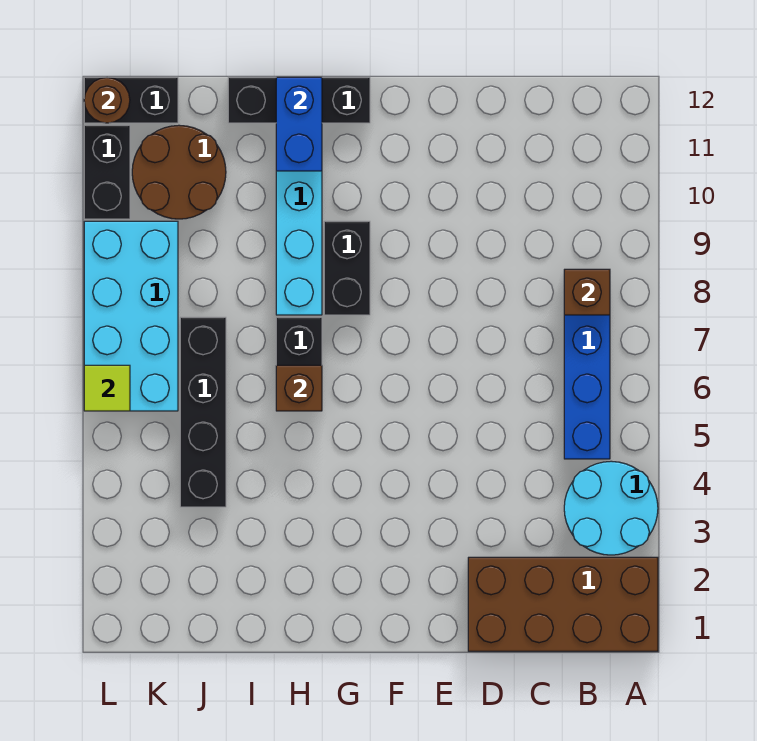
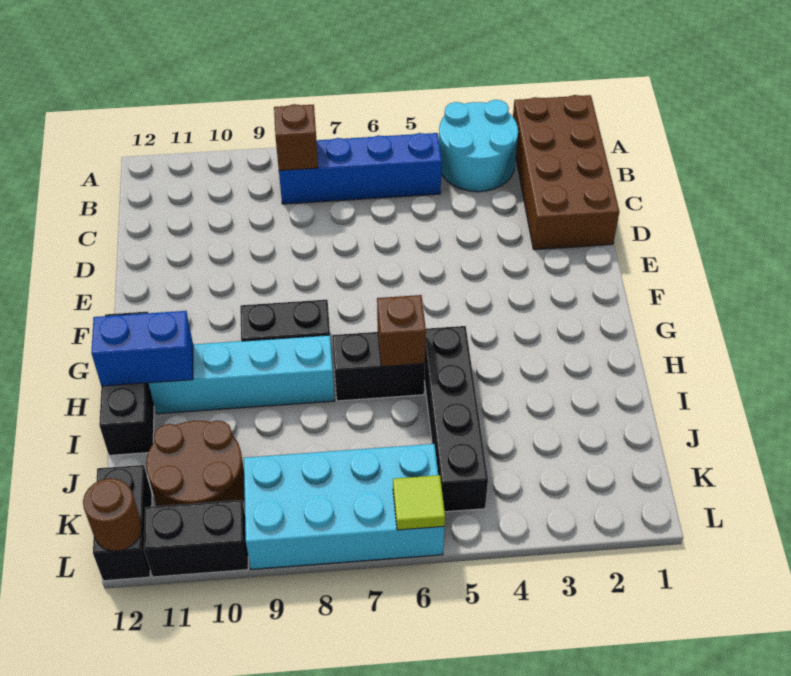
black brick J4:J7 level 1 -> black brick H5:K5 level 1

